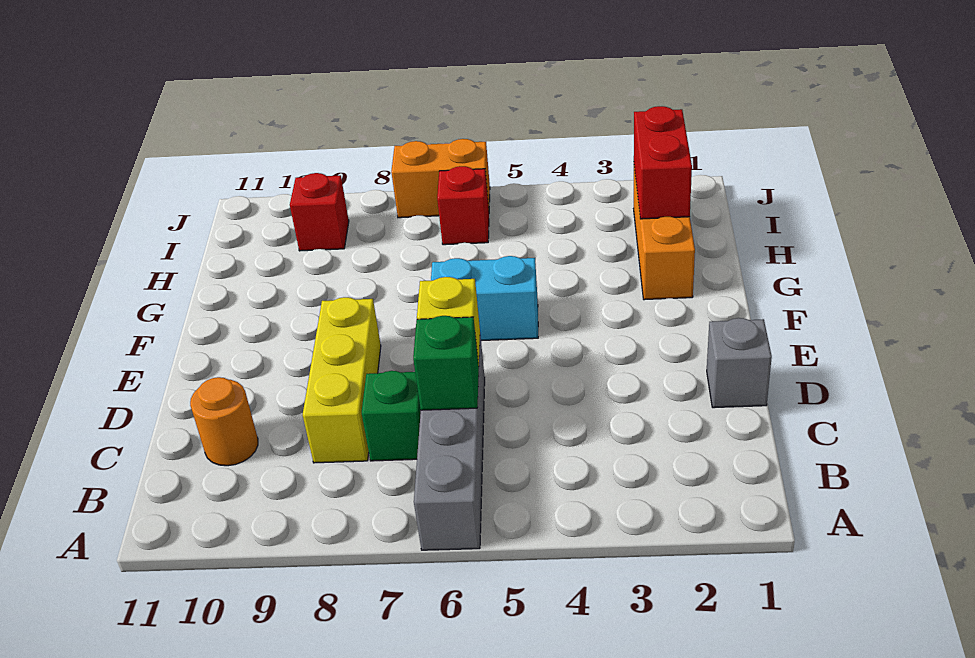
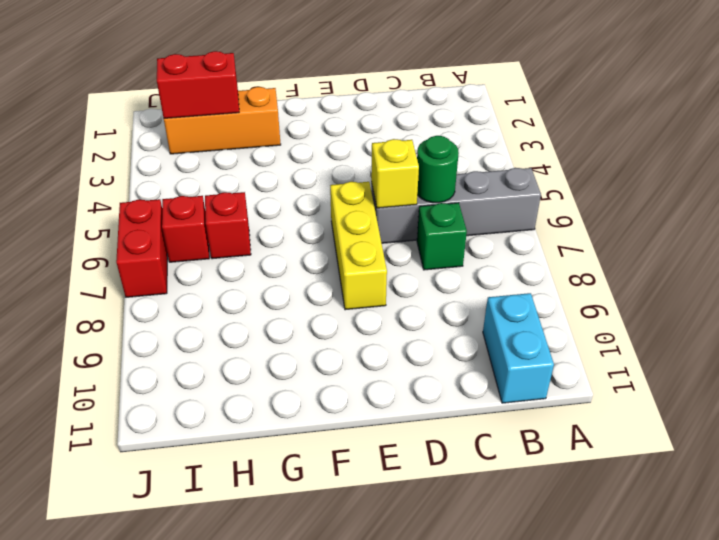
green brick C6 level 2 -> green round brick C6 level 2
yellow brick C8:E8 level 1 -> yellow brick E6:E8 level 1
orange round brick C10 level 1 -> none
grey brick D1 level 1 -> none
cyan brick F5:F6 level 1 -> cyan brick B10:B11 level 1
red brick I9 level 1 -> red brick H6 level 1
orange brick J6:J7 level 1 -> red brick J6:J7 level 1

